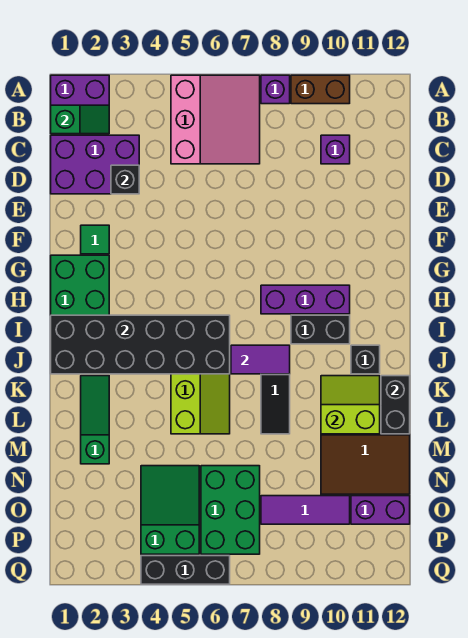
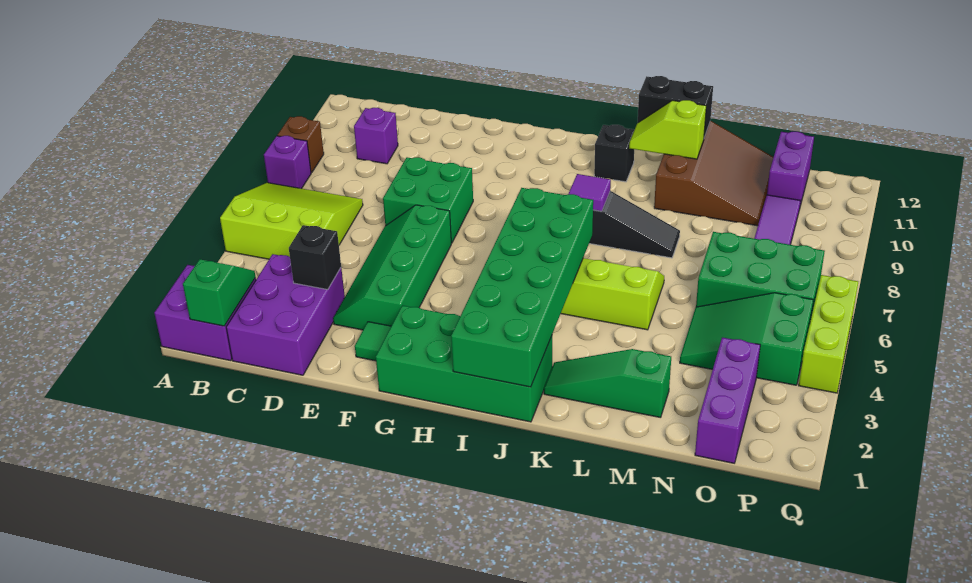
pink slope A5:C7 level 1 top 5 -> lime slope A5:C7 level 1 top 5
brown brick A9:A10 level 1 -> brown brick A9 level 1
none -> green slope E3:F6 level 1 top F
none -> green brick E7:F8 level 1
purple brick H8:H10 level 1 -> purple brick O1:O3 level 1
black brick I1:J6 level 2 -> green brick I1:J6 level 2
black brick I9:I10 level 1 -> none
purple tile J7:J8 level 2 -> purple tile J8 level 2
lime slope K10:L11 level 2 top L -> lime slope K11:L11 level 2 top L
black brick Q4:Q6 level 1 -> lime brick Q4:Q6 level 1

